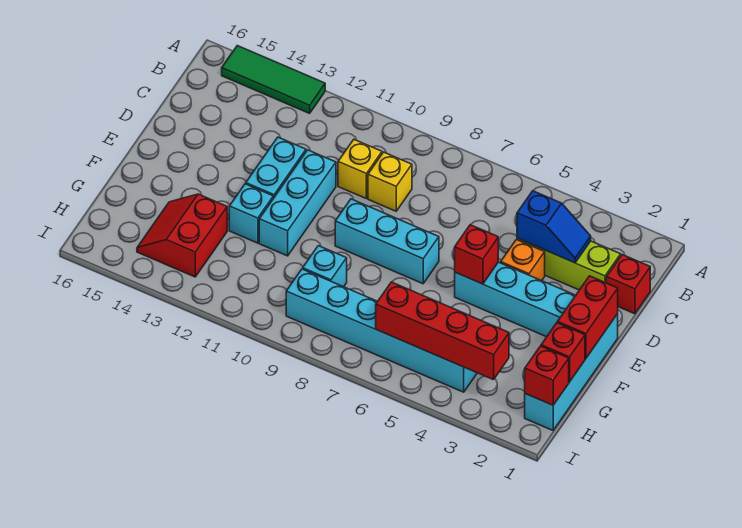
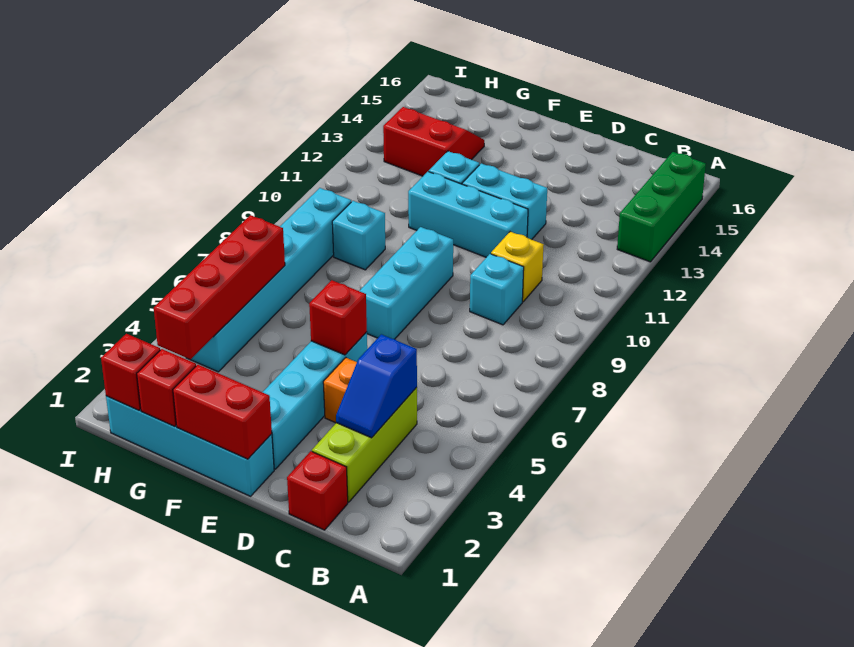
green tile A13:A15 level 1 -> green brick A13:A15 level 1
yellow brick C9 level 1 -> cyan brick C9 level 1

